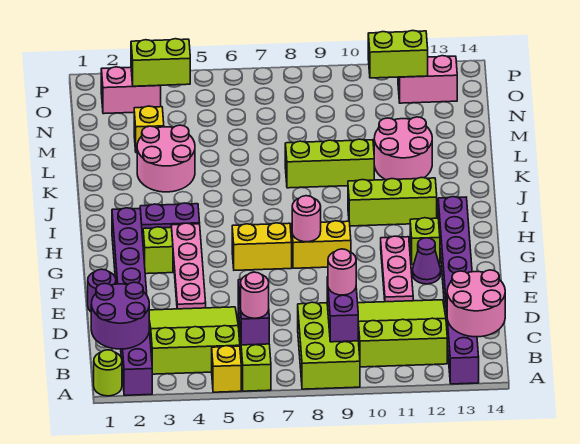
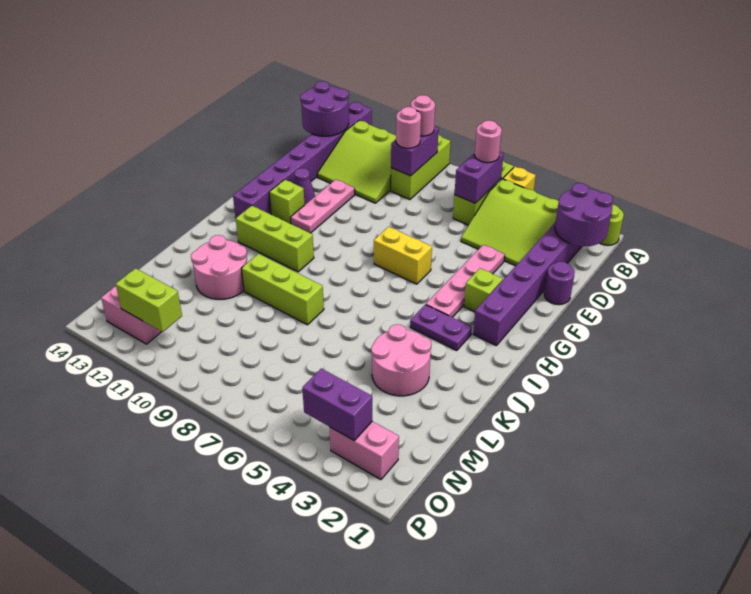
lime brick A8:C9 level 1 -> lime brick A9:C9 level 1
pink round brick B13:C14 level 2 -> purple round brick B13:C14 level 2
yellow brick G8:G9 level 1 -> none
pink round brick G8 level 2 -> pink round brick B9 level 3
yellow brick M3 level 1 -> none
lime brick O3:O4 level 2 -> purple brick O3:O4 level 2

